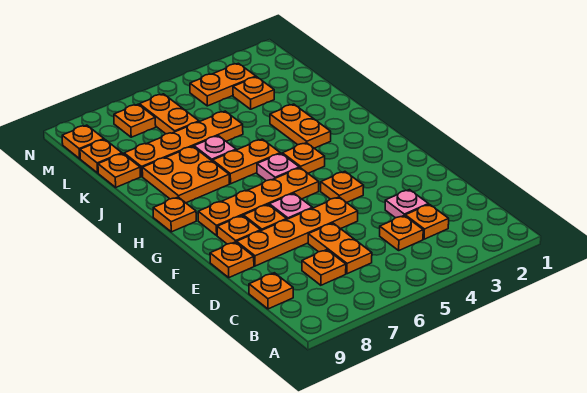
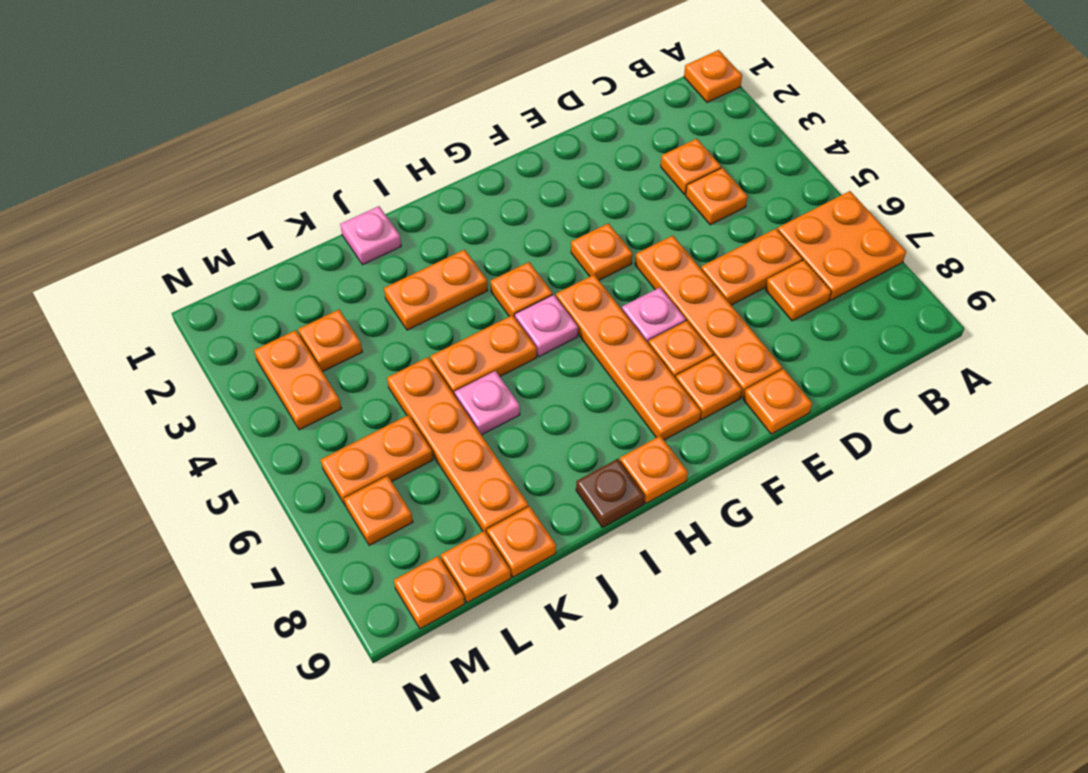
orange plate C9 level 1 -> orange plate A1 level 1
pink plate D3 level 1 -> pink plate J1 level 1
orange plate I5:I6 level 1 -> orange plate I5:J5 level 1
orange plate I7:J8 level 1 -> orange plate A6:B7 level 1
none -> brown plate I9 level 1

